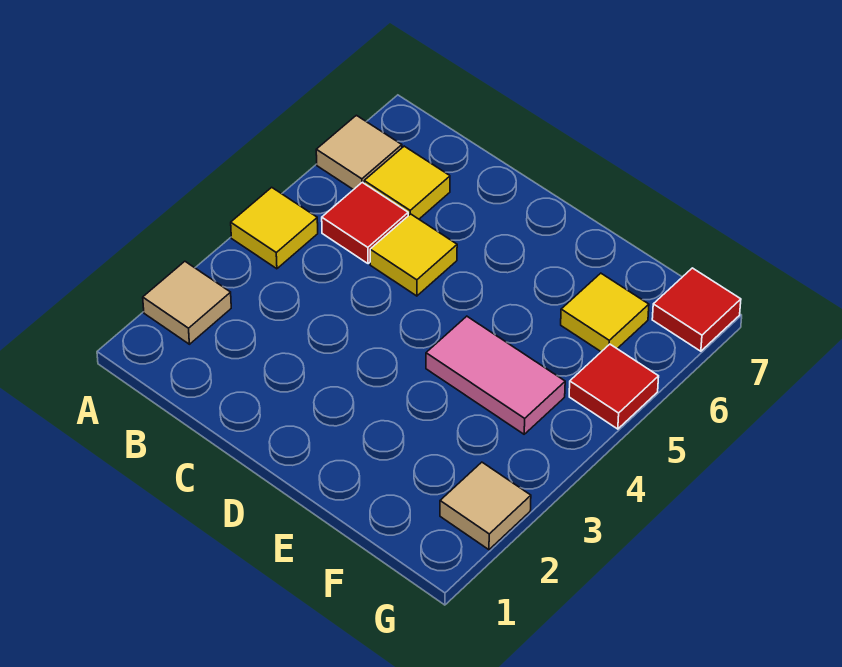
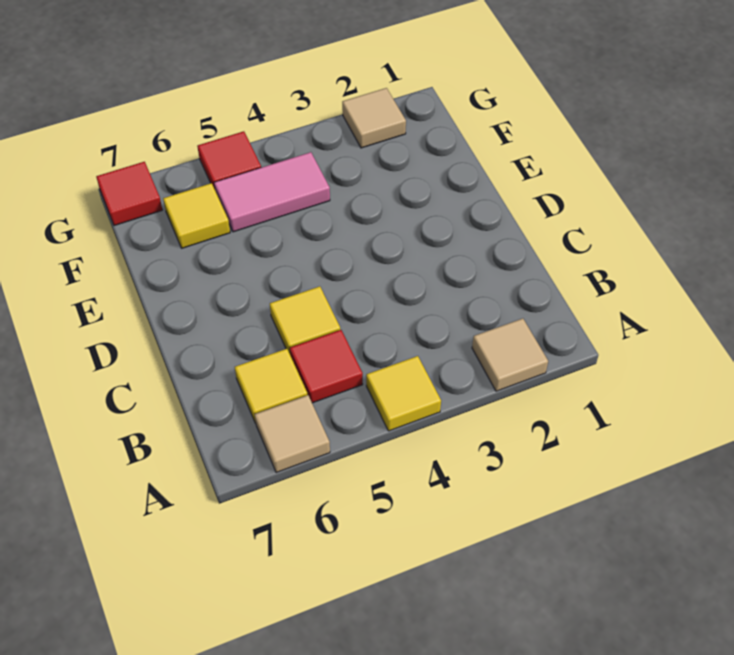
pink tile E4:F4 level 1 -> pink tile F4:F5 level 1

